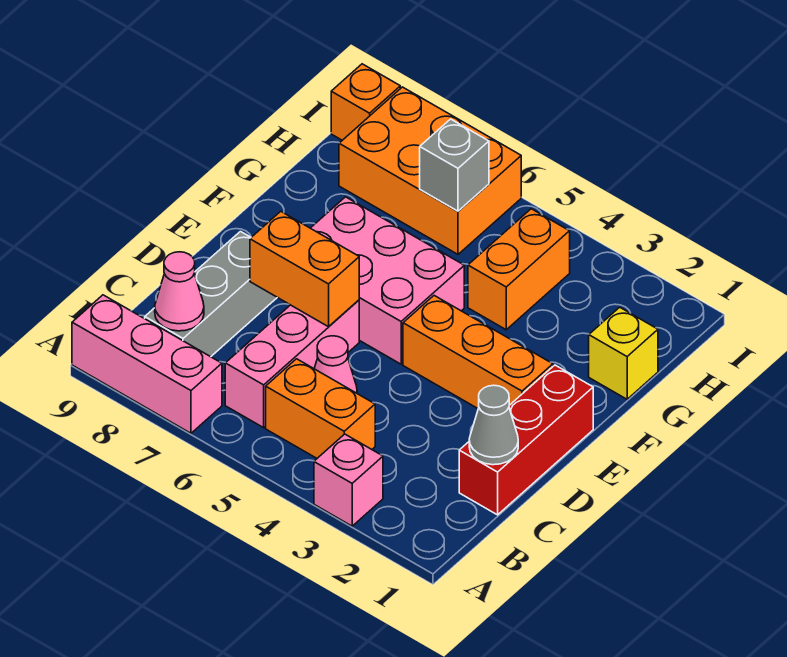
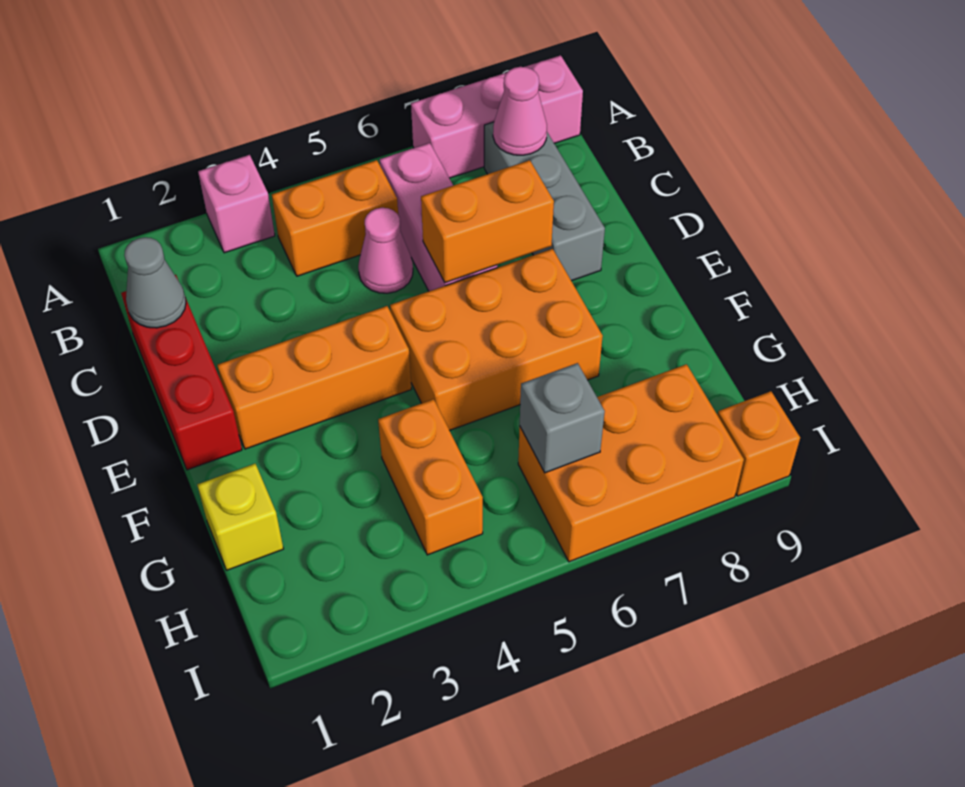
pink brick E5:F7 level 1 -> orange brick E5:F7 level 1

